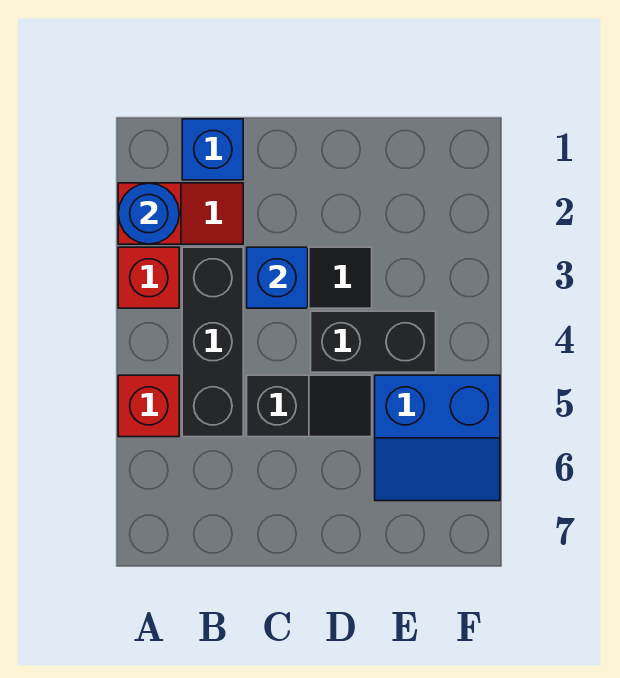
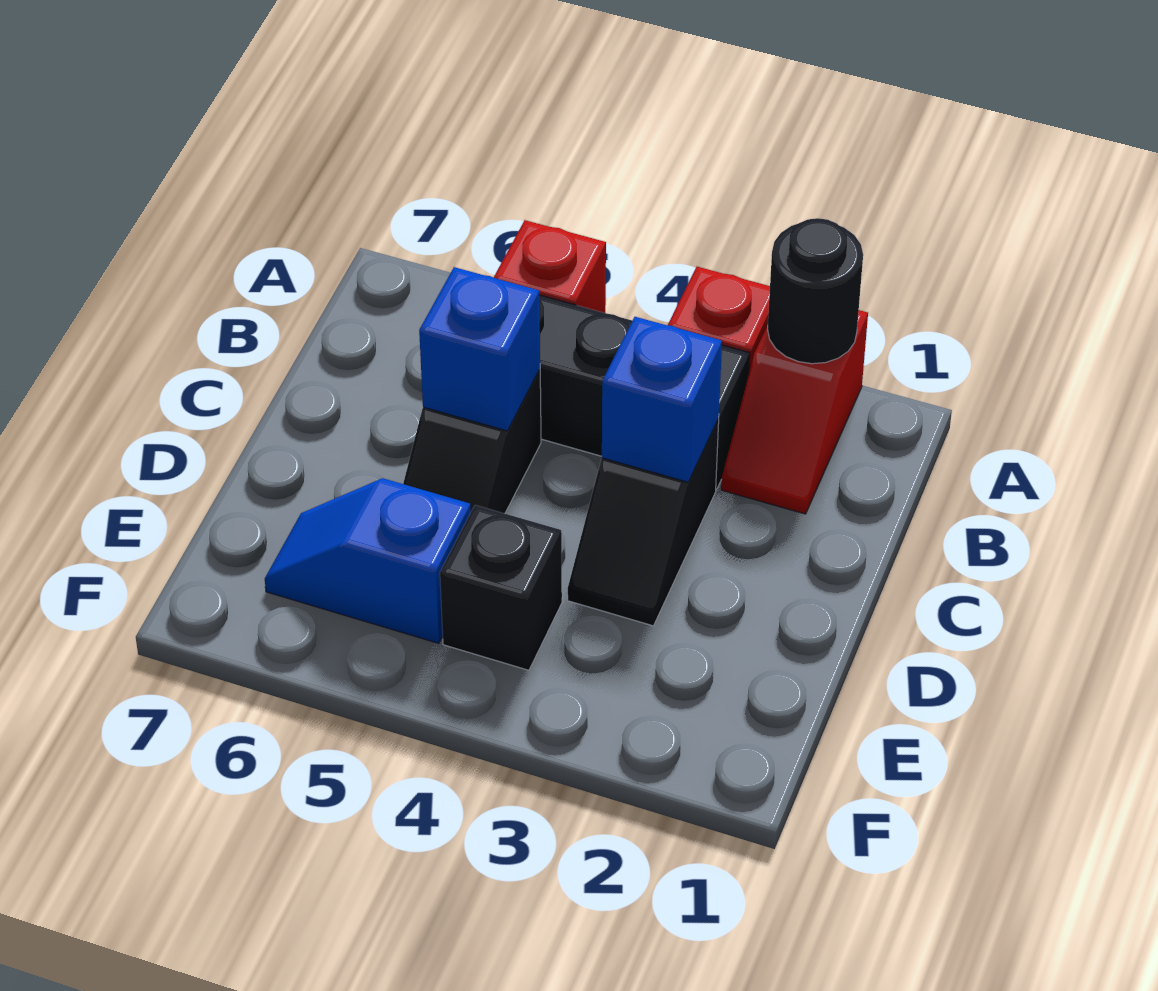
blue round brick A2 level 2 -> black round brick A2 level 2
blue brick B1 level 1 -> blue brick C5 level 2
black brick D4:E4 level 1 -> black brick E4 level 1
blue slope E5:F6 level 1 top 5 -> blue slope E5:E6 level 1 top 5

